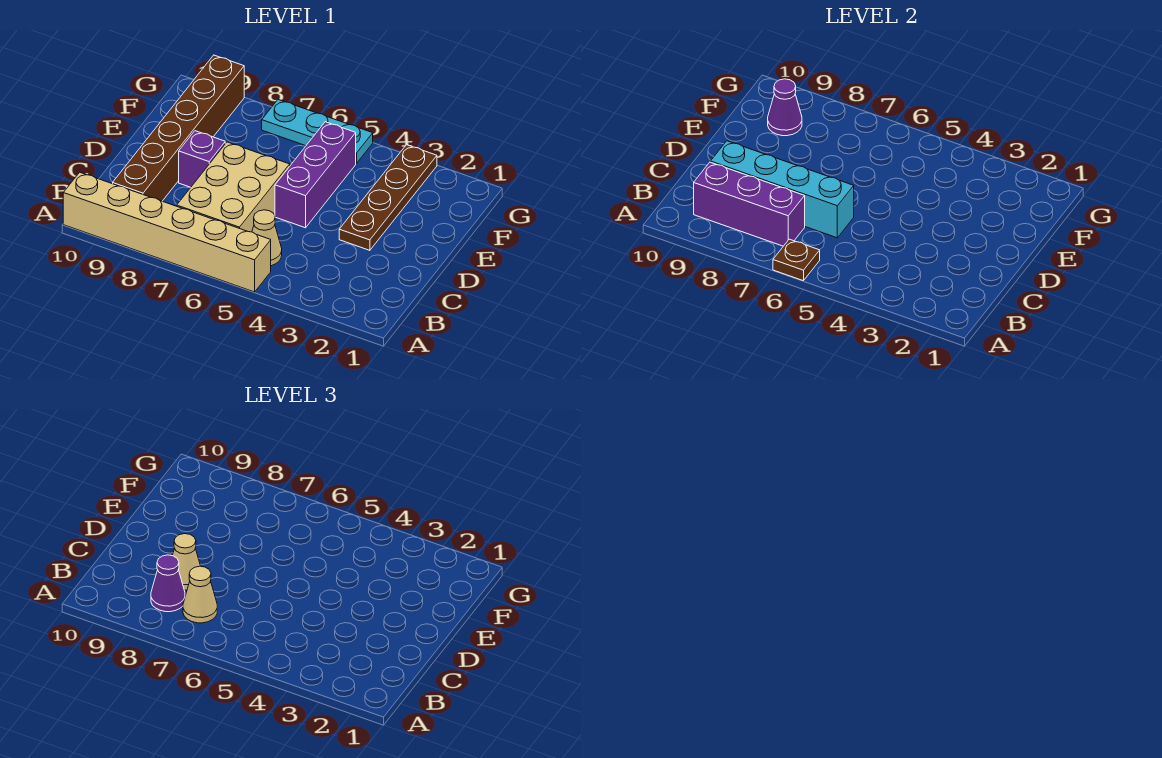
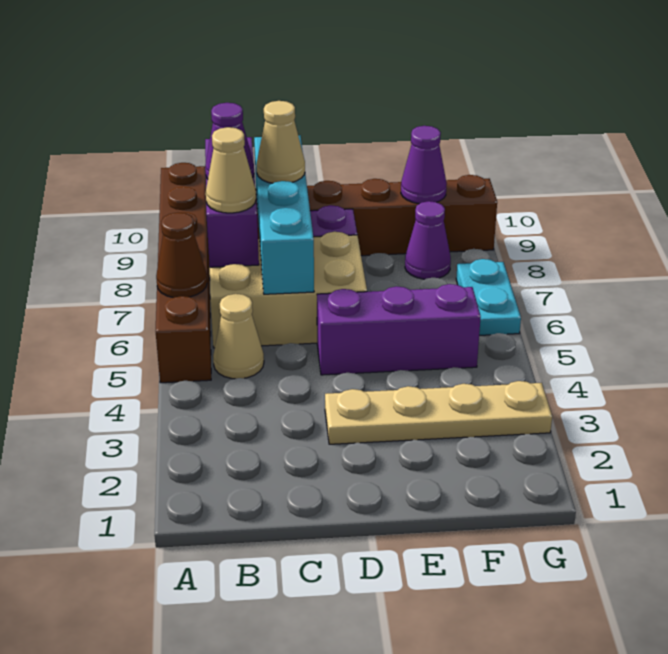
tan brick A5:A10 level 1 -> brown brick A5:A10 level 1
brown plate A6 level 2 -> brown cone A6 level 2
brown plate D3:G3 level 1 -> tan plate D3:G3 level 1
none -> purple cone F8 level 1
cyan plate G5:G7 level 1 -> cyan plate G6:G7 level 1

